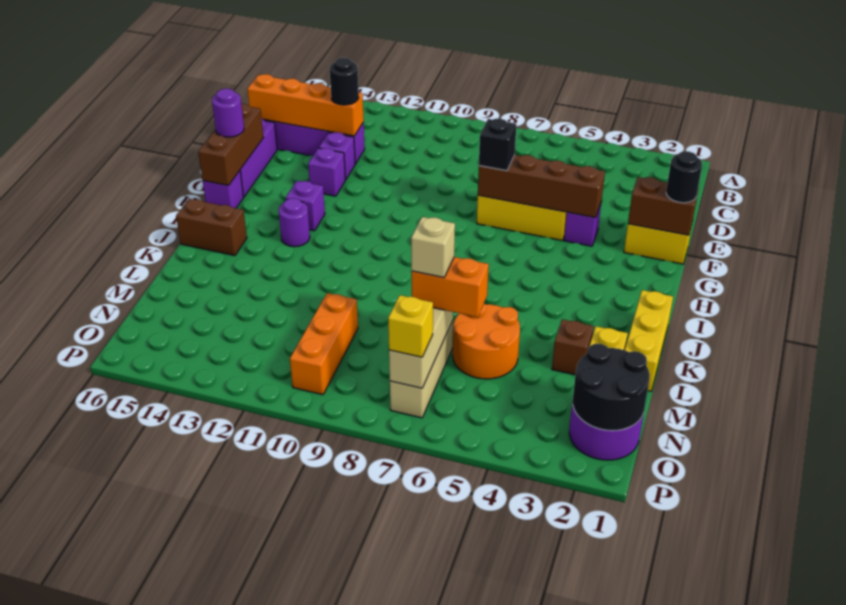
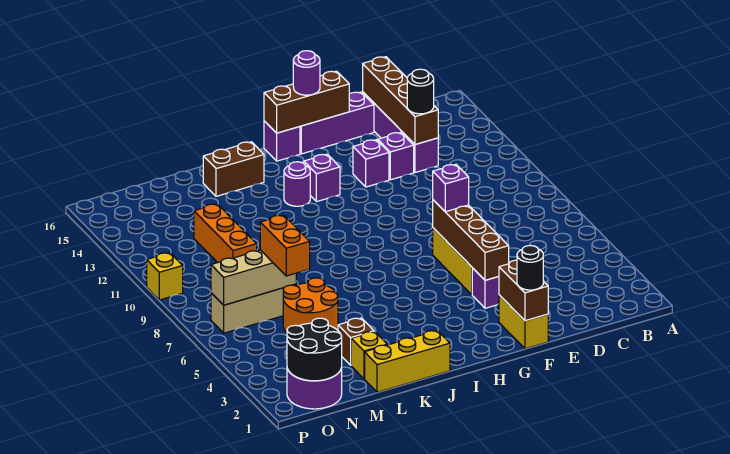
orange brick D13:D16 level 2 -> brown brick D13:D16 level 2
black brick F7 level 3 -> purple brick F7 level 3
brown brick J15:J16 level 1 -> brown brick J15:K15 level 1
tan brick M7 level 4 -> none
orange brick M10:O10 level 1 -> orange brick M10:M12 level 1
yellow brick O7 level 3 -> yellow brick P10 level 1

